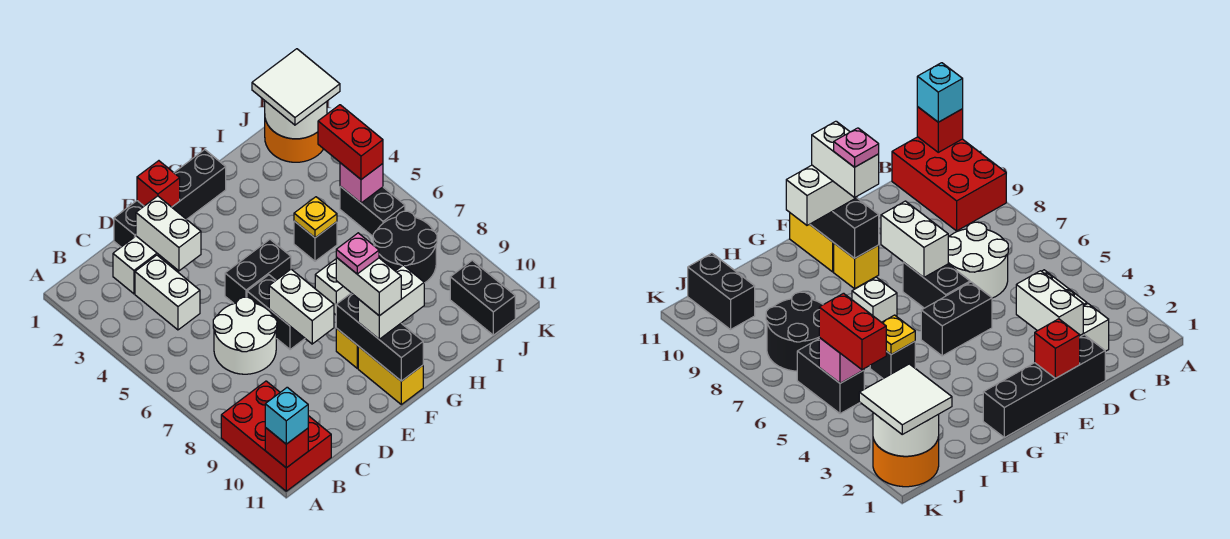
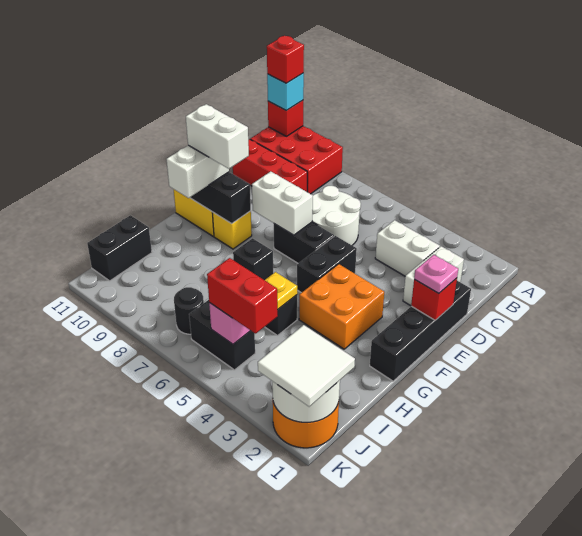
none -> red brick A11 level 4
none -> red brick C9:C11 level 1
white brick D2:D3 level 2 -> none
none -> orange brick F3:G4 level 1
pink plate F9 level 5 -> pink plate E1 level 3
white brick G7 level 1 -> black brick G7 level 1
black round brick I7:J8 level 1 -> black round brick J7 level 1
black brick J10:J11 level 1 -> black brick I11:J11 level 1

